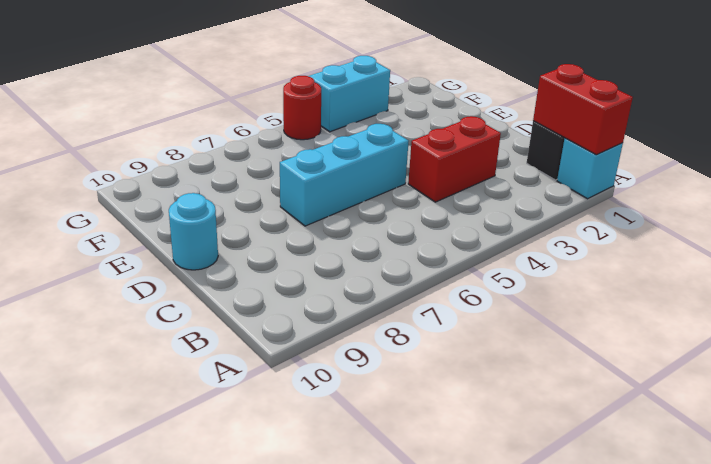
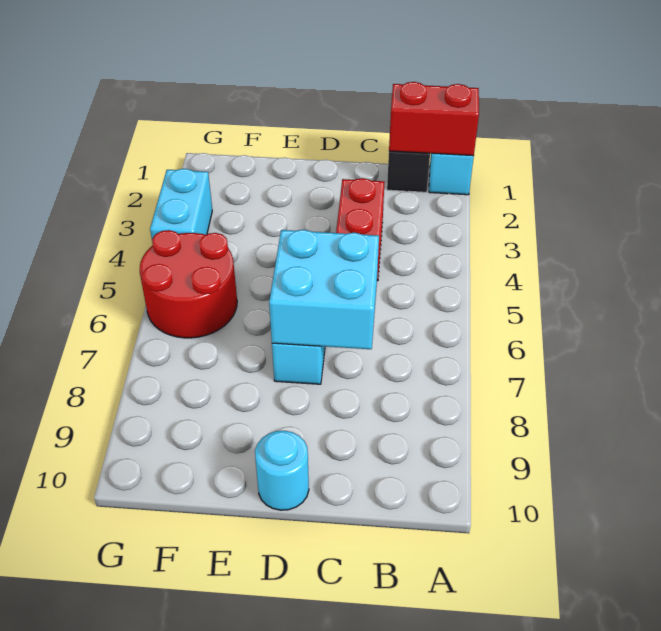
none -> cyan brick C6:D7 level 2
red round brick G5 level 1 -> red round brick F5:G6 level 1

